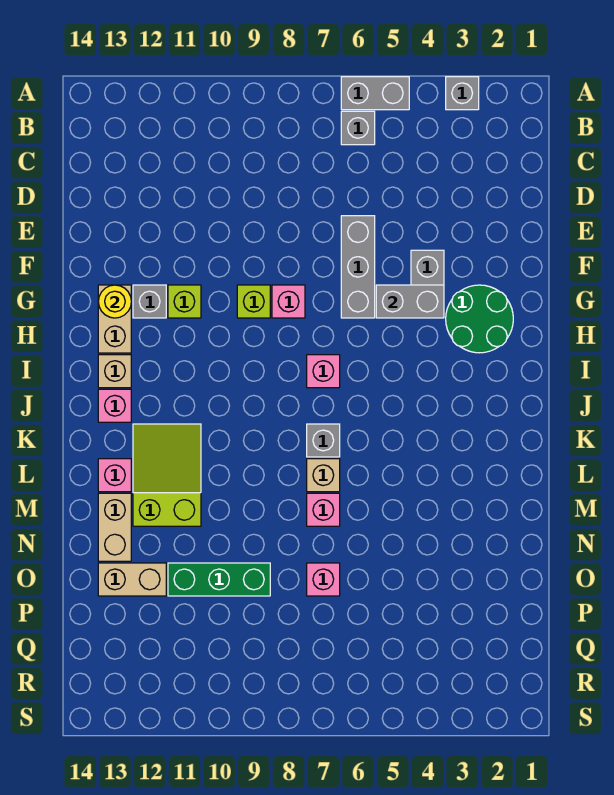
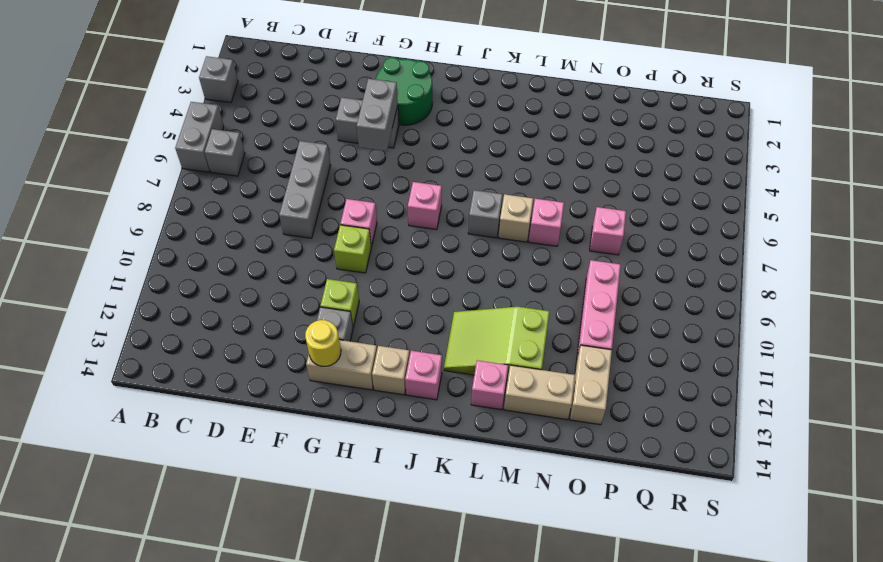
grey brick E6:G6 level 1 -> grey brick E6:E8 level 1
green brick O9:O11 level 1 -> pink brick O9:O11 level 1

